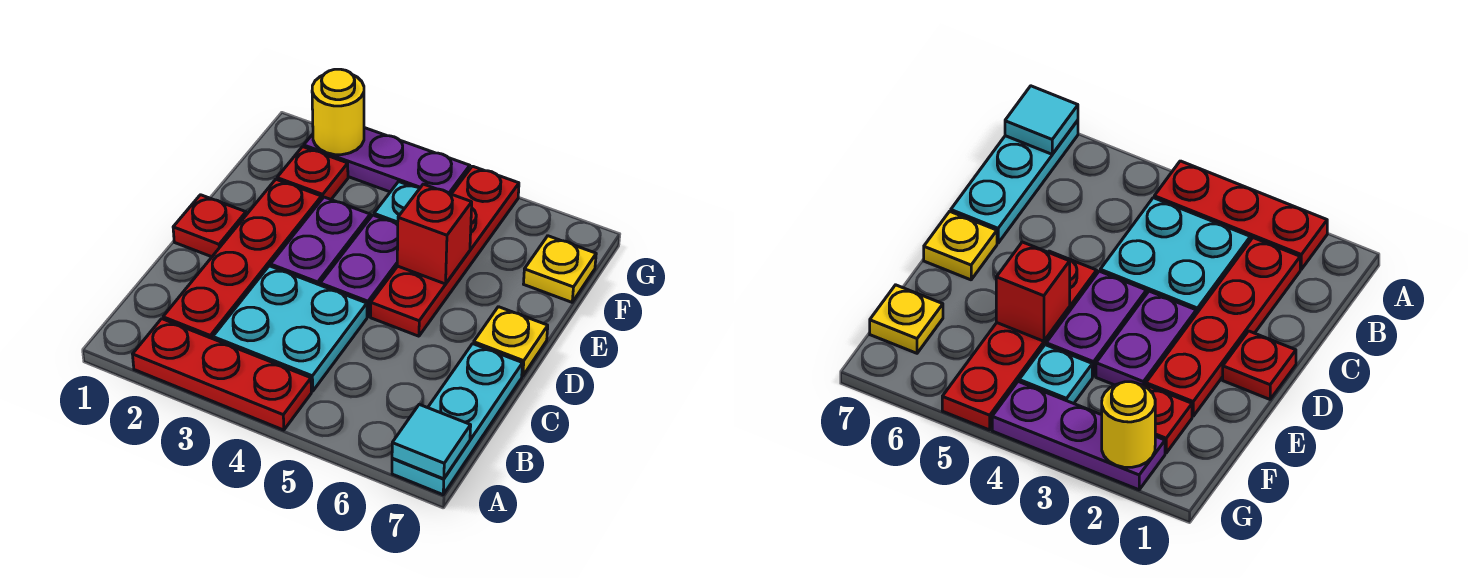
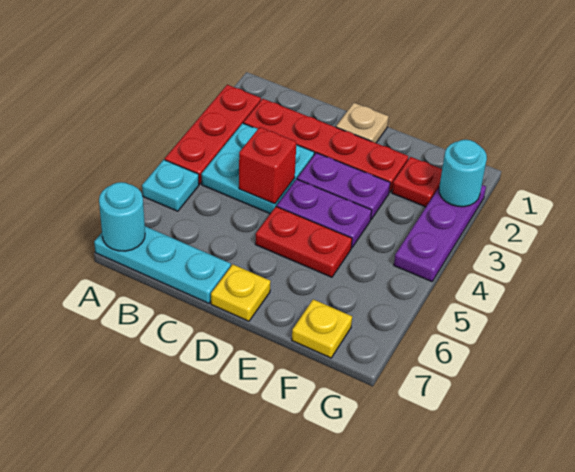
cyan tile A7 level 2 -> cyan round brick A7 level 2
red plate D1 level 1 -> tan plate D1 level 1
red plate D5:G5 level 1 -> red plate D5:E5 level 1
red brick E5 level 2 -> red brick C4 level 2
cyan plate F4 level 1 -> cyan plate A5 level 1
yellow round brick G2 level 2 -> cyan round brick G2 level 2

